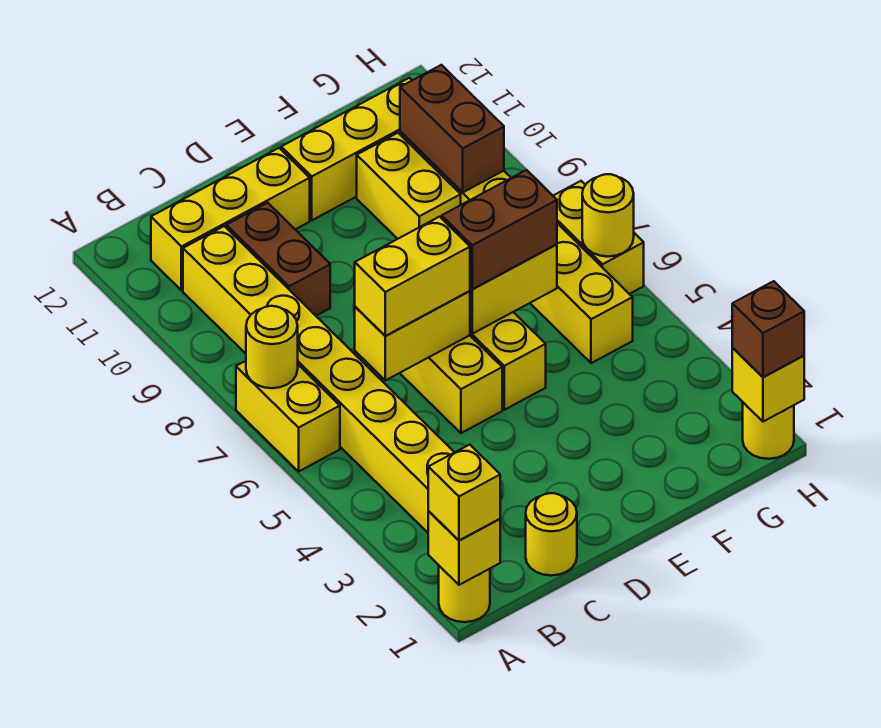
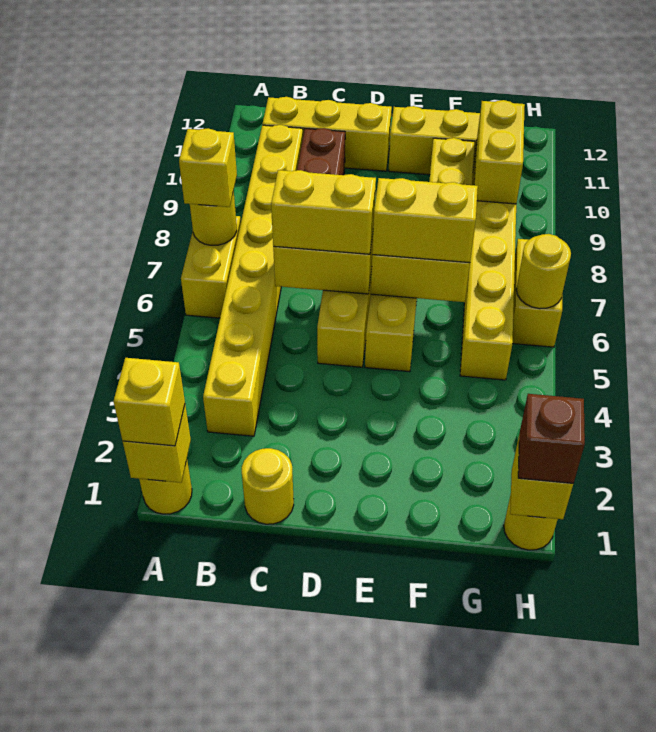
none -> yellow brick A7 level 3
brown brick E6:F6 level 3 -> yellow brick E6:F6 level 3
brown brick G9:G10 level 2 -> yellow brick G9:G10 level 2

